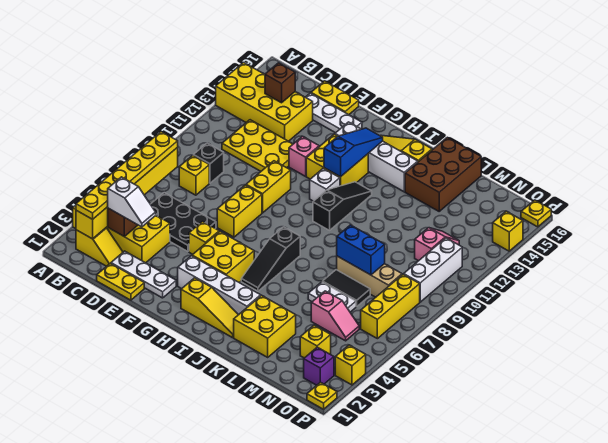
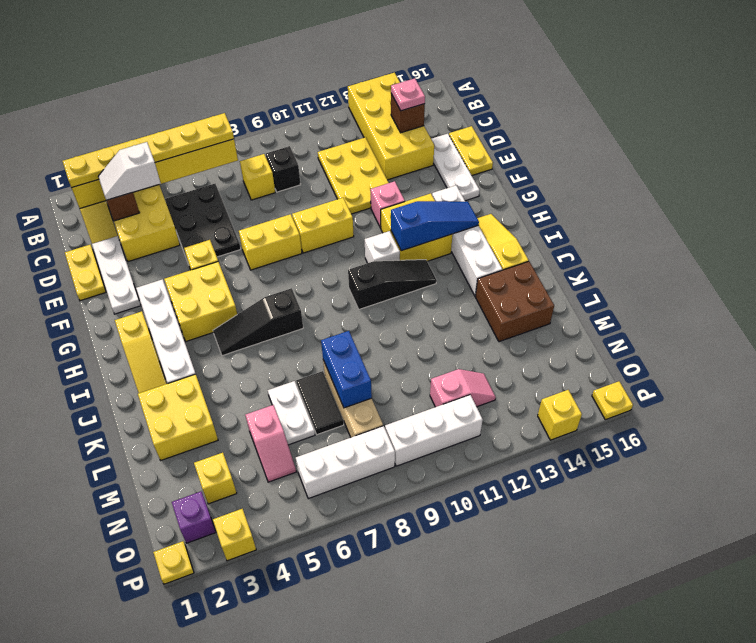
white slope C3:D3 level 3 top C -> white slope C3:C4 level 3 top 4
none -> pink plate C14 level 3
brown brick K14:L16 level 1 -> brown brick K14:L15 level 1
yellow brick O6:O8 level 1 -> white brick O6:O8 level 1

